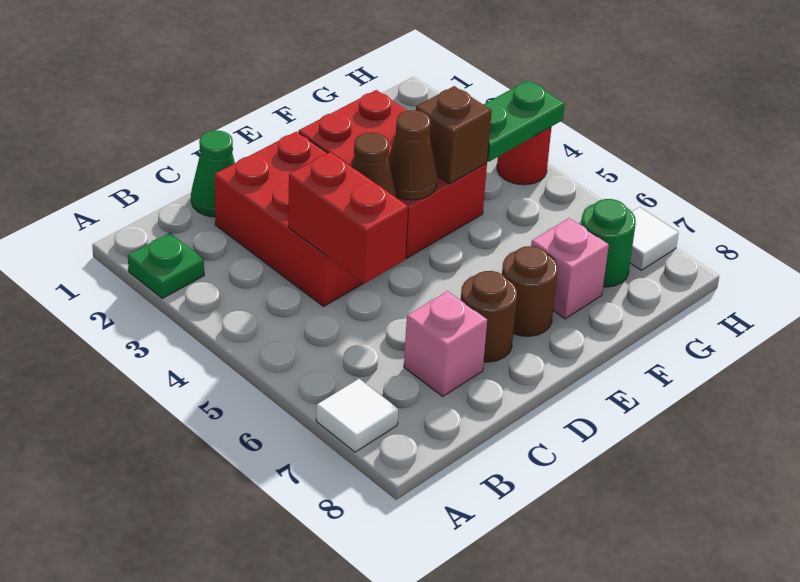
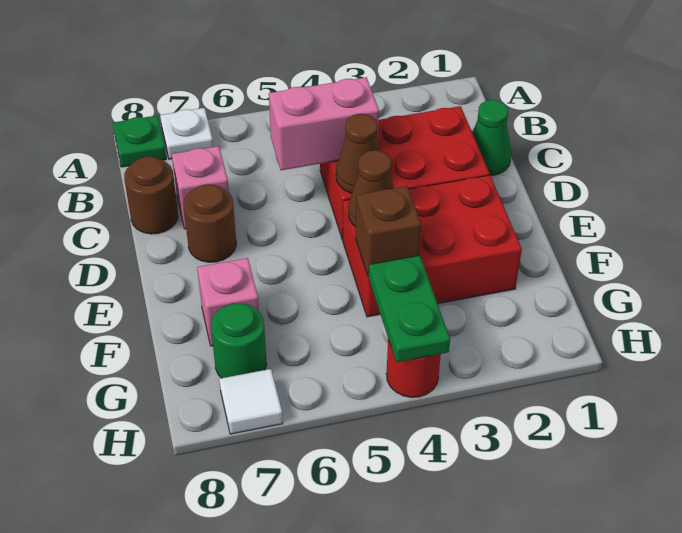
green plate A2 level 1 -> green plate A8 level 1
white tile A7 level 1 -> white plate A7 level 1
red brick C4:C5 level 2 -> pink brick C4:C5 level 2
brown round brick E7 level 1 -> brown round brick C8 level 1

